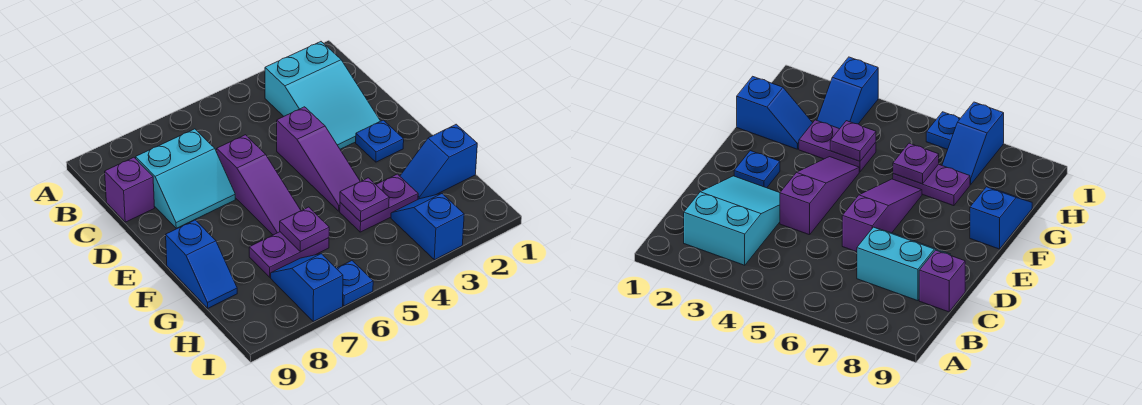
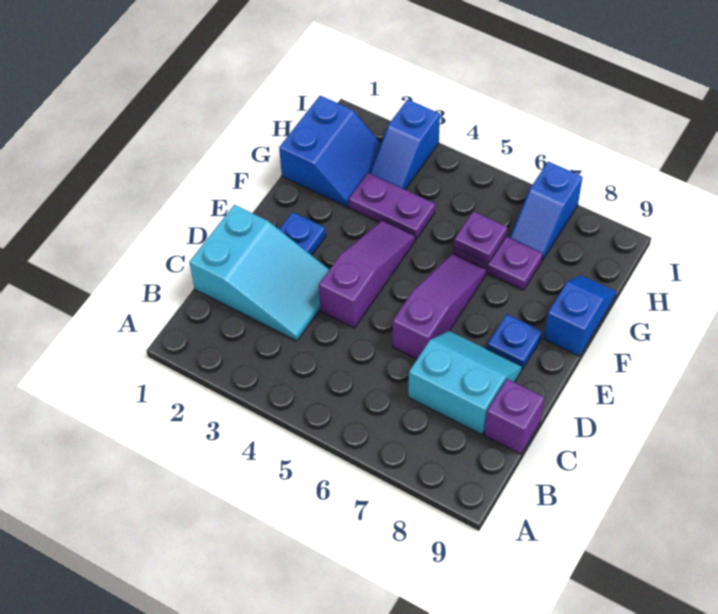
cyan slope B2:D3 level 1 top B -> cyan slope C1:D3 level 1 top 1
blue slope G1:G2 level 1 top 1 -> blue slope G1:H2 level 1 top 1
purple plate G4 level 2 -> none
blue plate I6 level 1 -> blue plate E8 level 1

